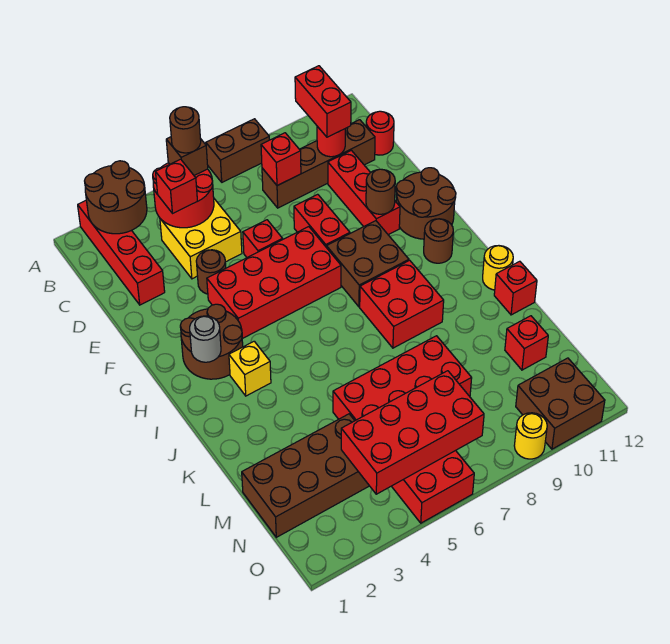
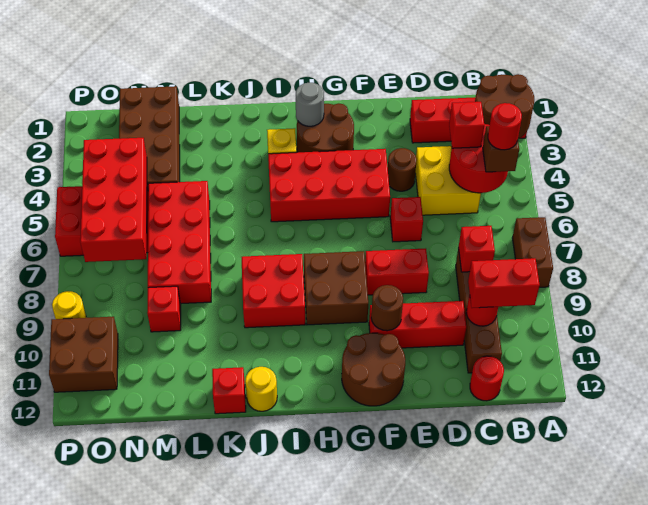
brown round brick B5 level 4 -> red round brick B5 level 4
red brick F4:G7 level 1 -> red brick F4:I5 level 1
brown round brick H11 level 1 -> none
red brick M11 level 1 -> red brick M9 level 1

